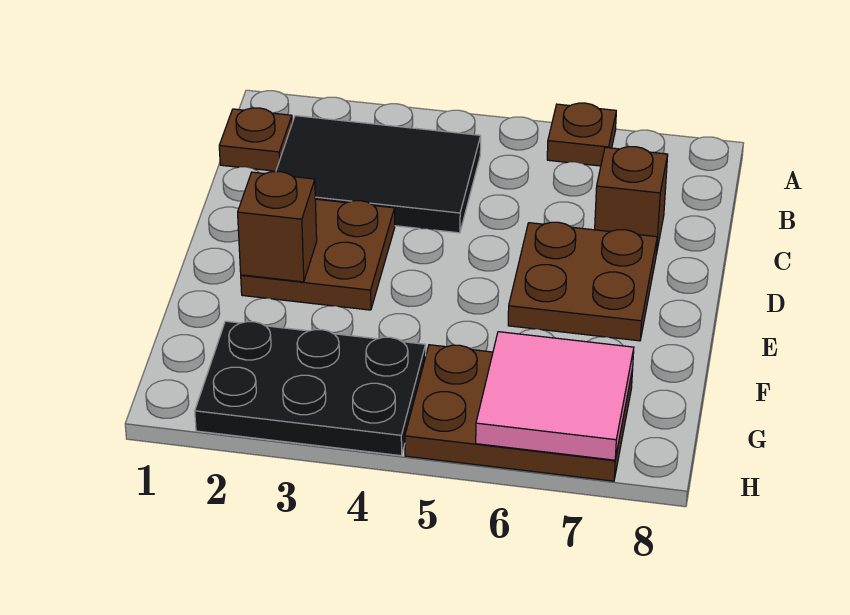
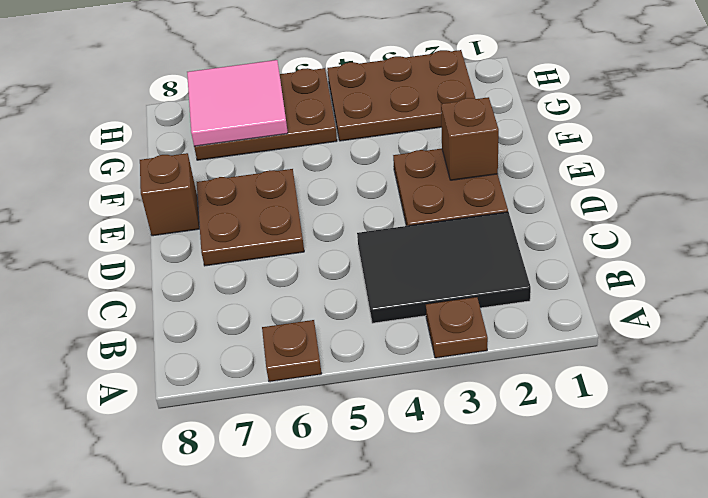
brown plate B1 level 1 -> brown plate A3 level 1
brown brick C7 level 1 -> brown brick E8 level 1
black plate G2:H4 level 1 -> brown plate G2:H4 level 1

